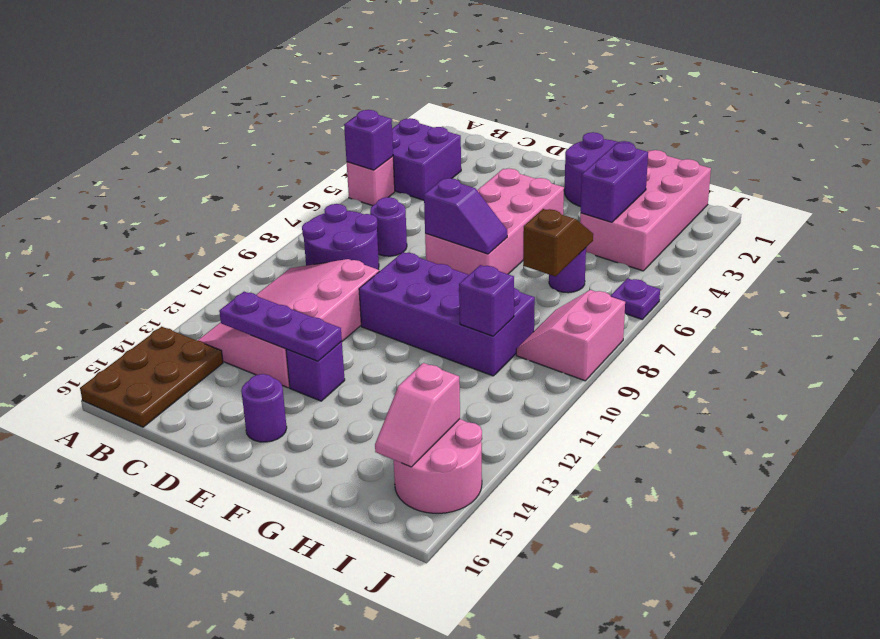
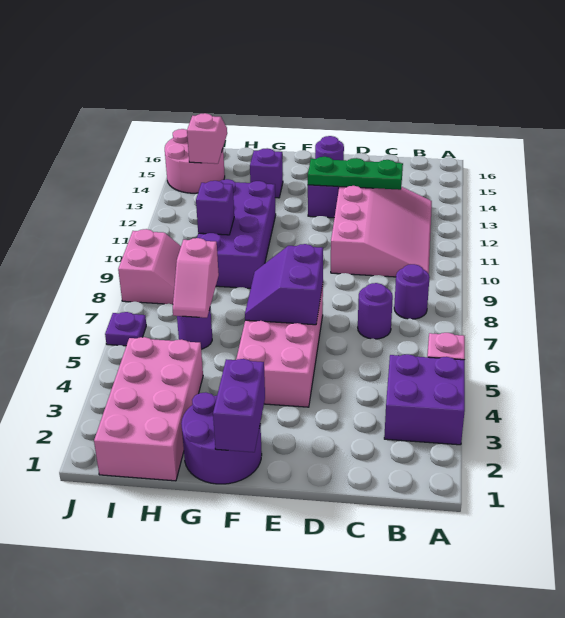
purple brick A5 level 2 -> purple brick G14 level 1
brown plate A14:B16 level 1 -> none
purple round brick B8:C9 level 1 -> purple round brick B8 level 1
purple plate C13:E13 level 2 -> green plate C13:E13 level 2
purple slope E7:F7 level 2 top E -> purple slope E6:F7 level 2 top E
purple brick E9:H10 level 1 -> purple brick G9:H12 level 1
purple brick H3:H4 level 2 -> purple brick F1:F2 level 2
brown slope H6:H7 level 2 top 7 -> pink slope H6:H7 level 2 top 7

